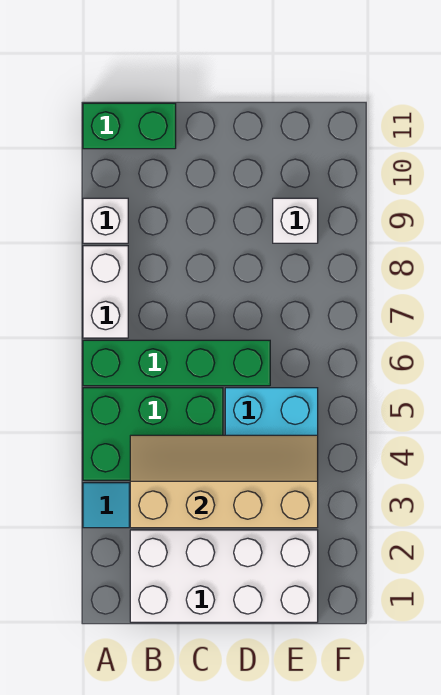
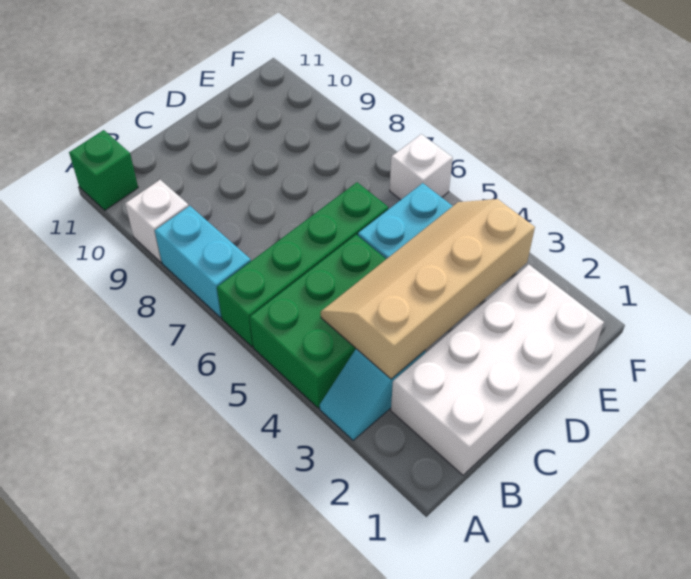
white brick A7:A8 level 1 -> cyan brick A7:A8 level 1
green brick A11:B11 level 1 -> green brick A11 level 1
white brick E9 level 1 -> white brick F6 level 1

